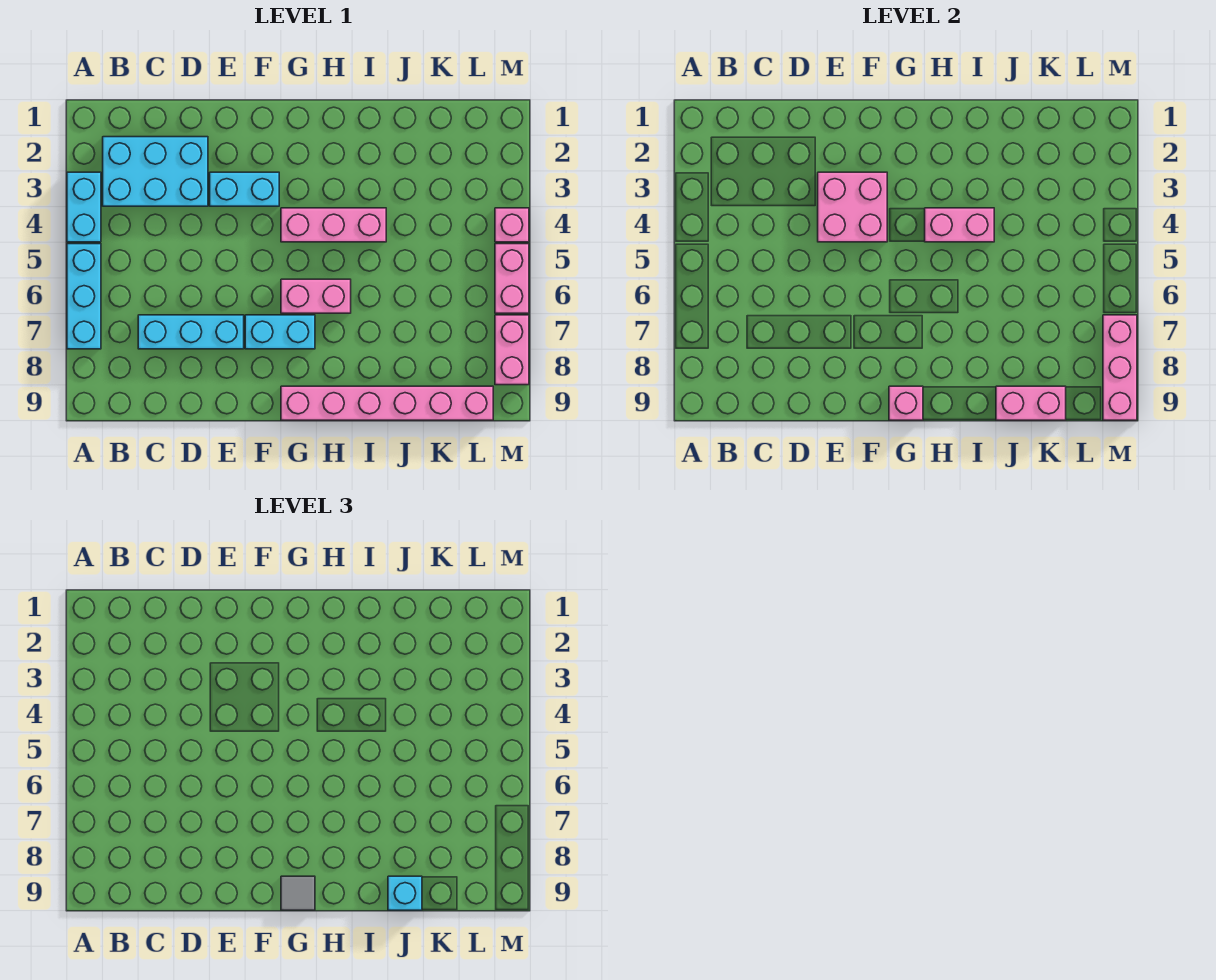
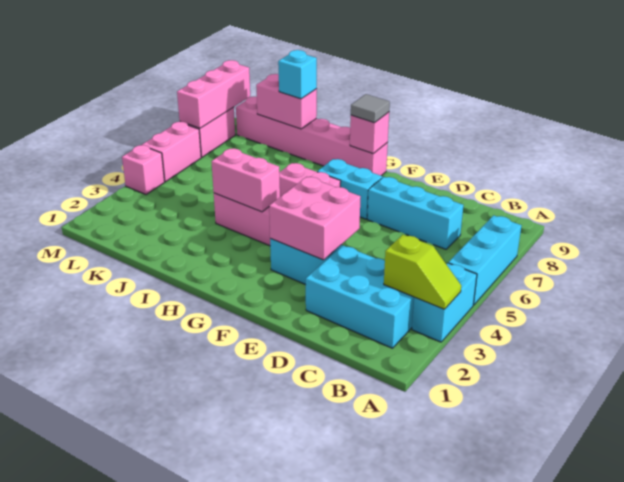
none -> lime slope A3:B3 level 2 top B

